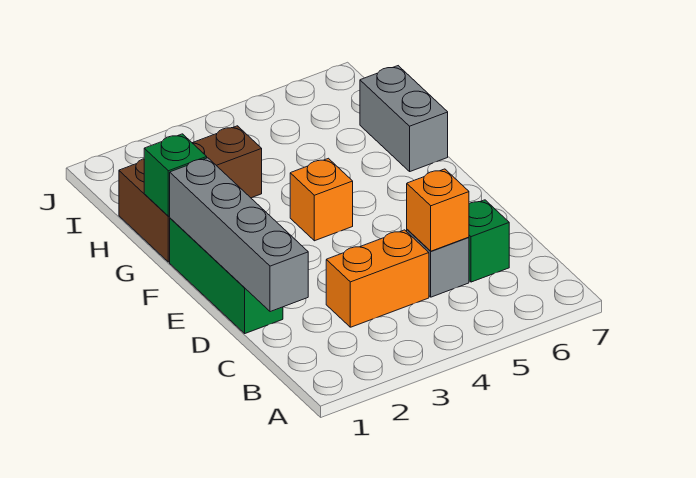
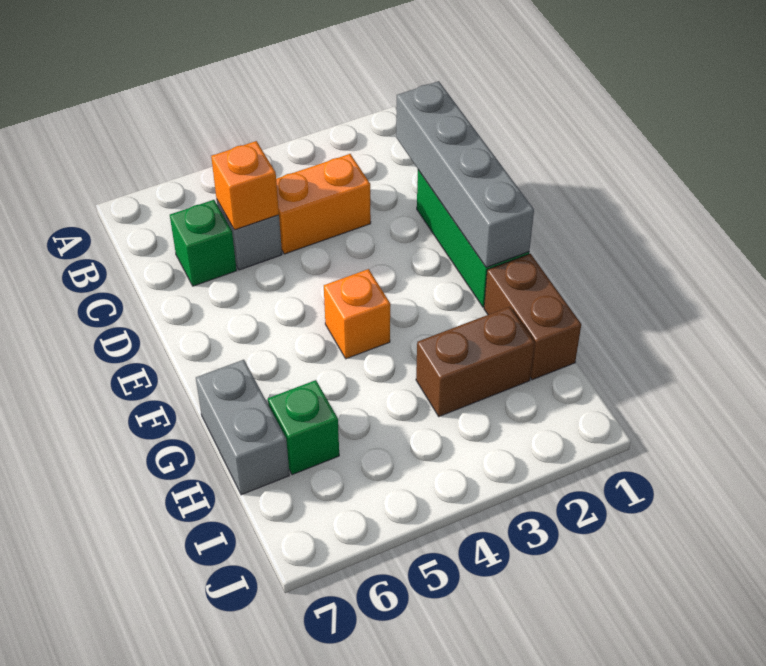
green brick G1 level 2 -> green brick H6 level 1

